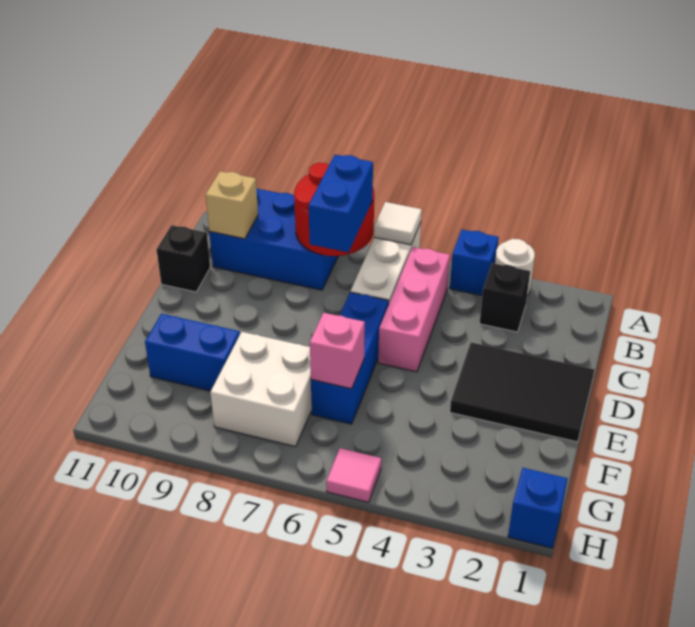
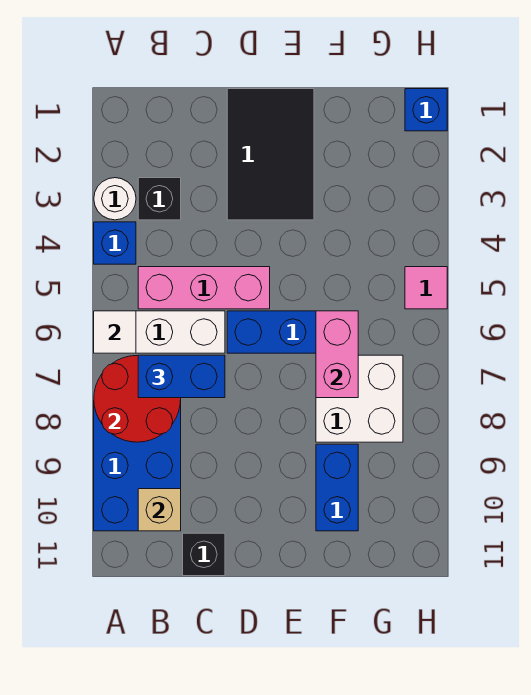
pink brick F6 level 2 -> pink brick F6:F7 level 2

